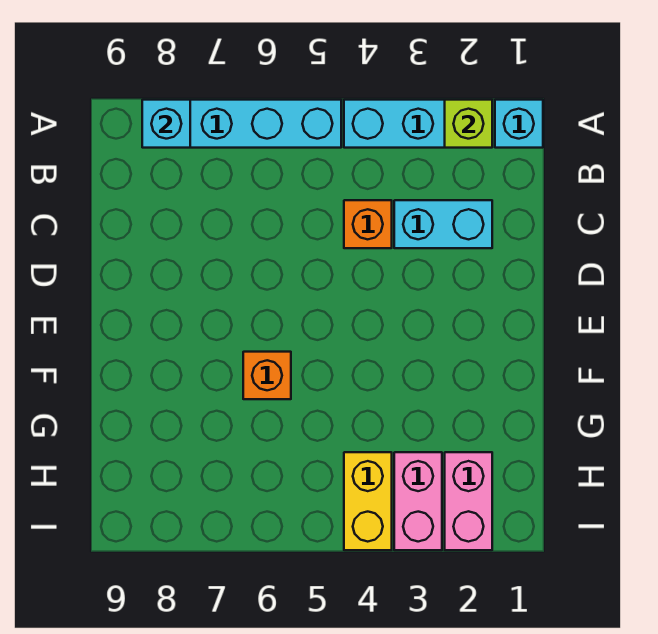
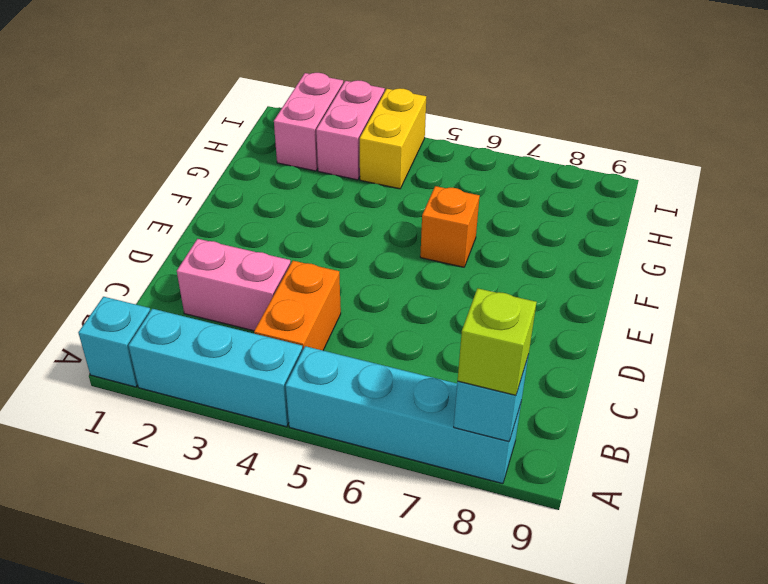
lime brick A2 level 2 -> lime brick A8 level 3
cyan brick C2:C3 level 1 -> pink brick C2:C3 level 1
orange brick C4 level 1 -> orange brick B4:C4 level 1

